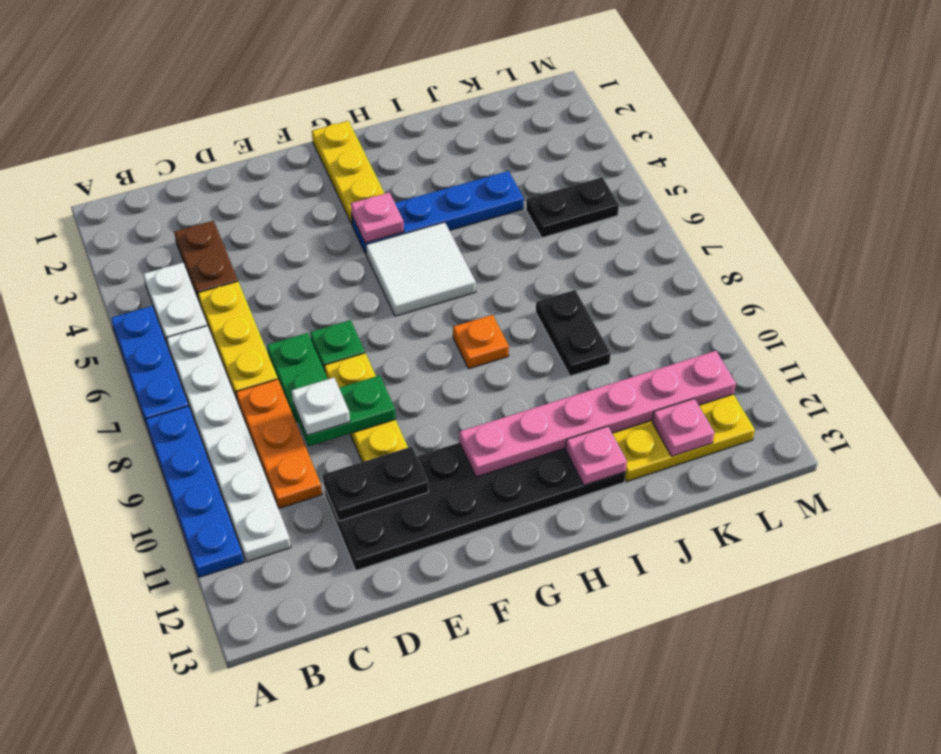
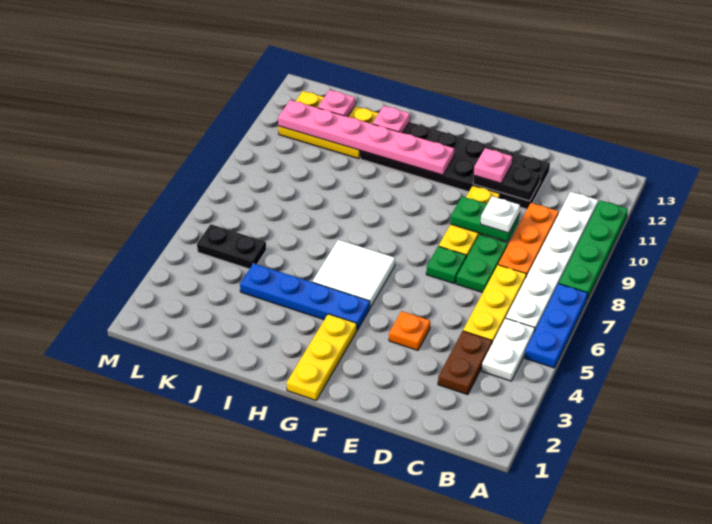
blue plate A8:A11 level 1 -> green plate A8:A11 level 1
pink plate G4 level 2 -> pink plate E11 level 3
orange plate H8 level 1 -> orange plate E4 level 1
black plate J8:J9 level 1 -> none

